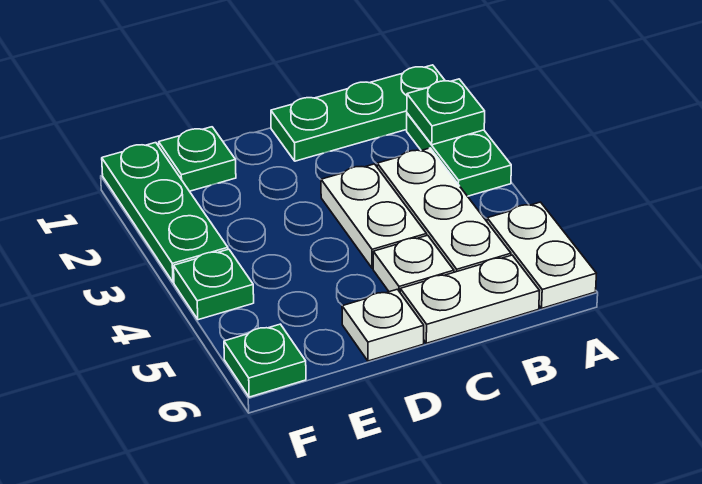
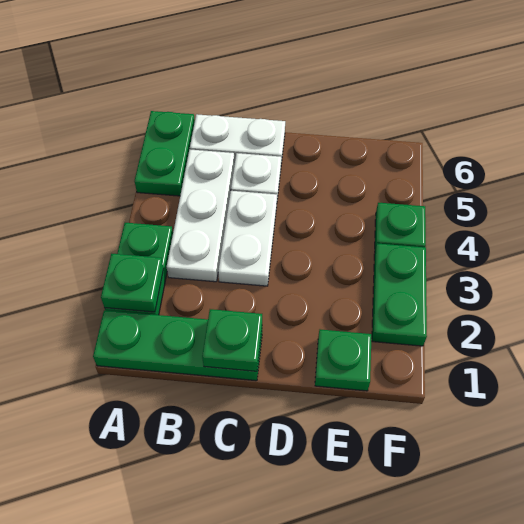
white plate A5:A6 level 1 -> green plate A5:A6 level 1
white plate D6 level 1 -> none
green plate F1:F3 level 1 -> green plate F2:F3 level 1
green plate F6 level 1 -> green plate C1 level 2

